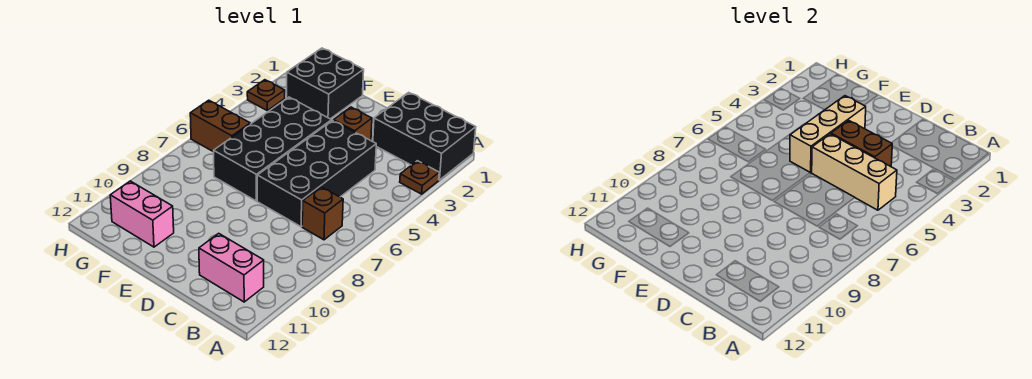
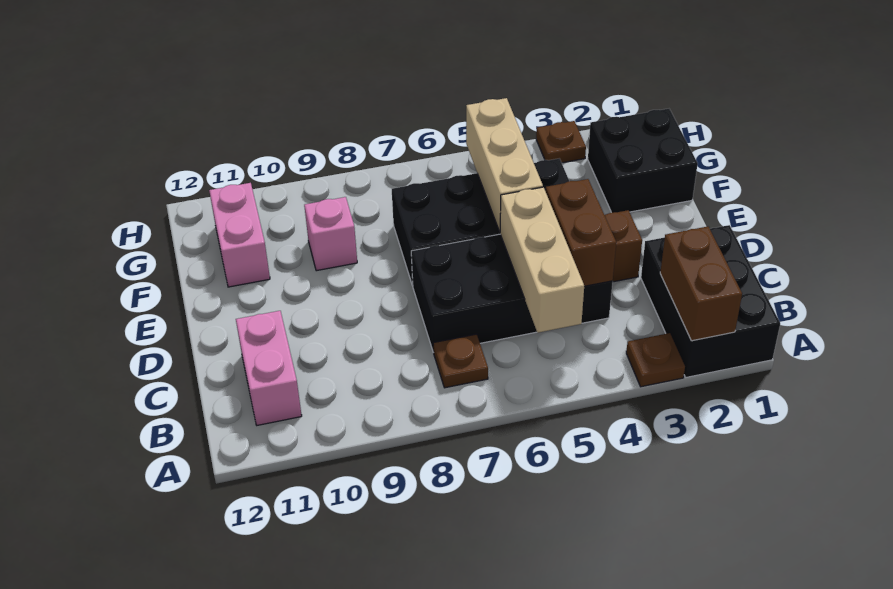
brown brick B7 level 1 -> brown plate B7 level 1
tan brick E3:E5 level 2 -> tan brick E5:G5 level 2
none -> pink brick F9 level 1
brown brick G6:H6 level 1 -> brown brick A2:B2 level 2

